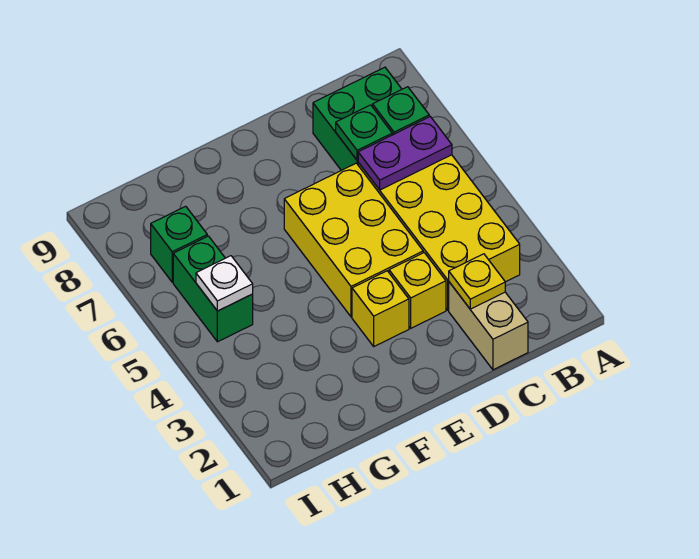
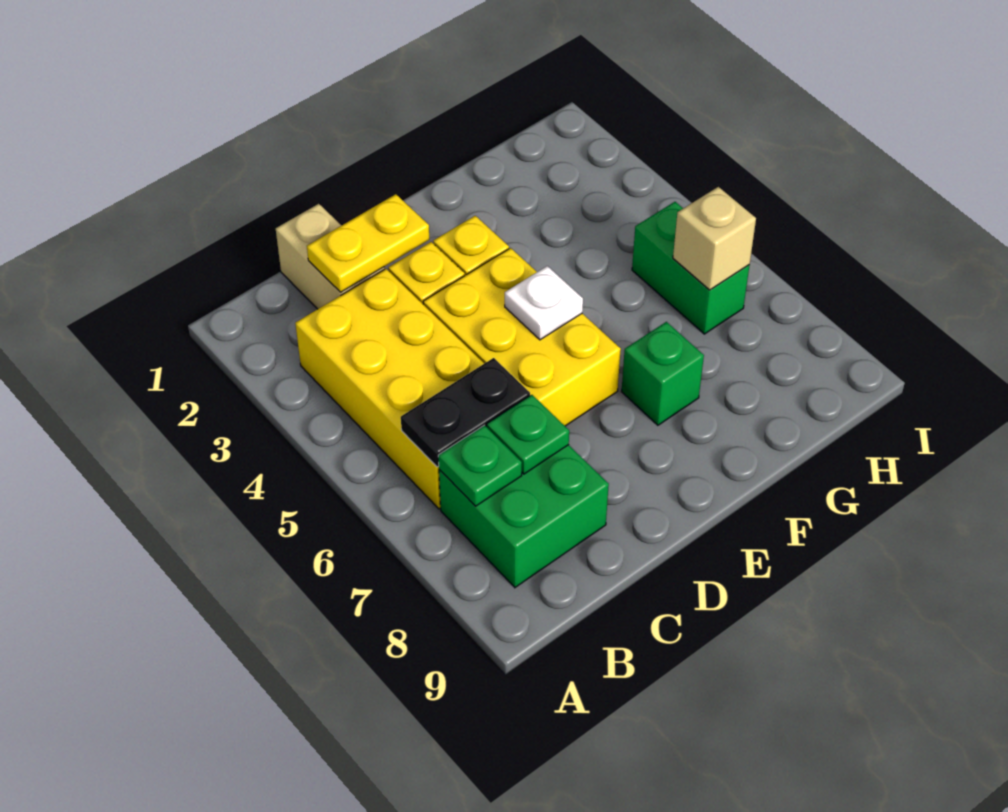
purple plate B6:C6 level 2 -> black plate B6:C6 level 2
yellow plate C2 level 2 -> yellow plate C2:D2 level 2
white plate H5 level 2 -> white plate E5 level 2
none -> tan brick H6 level 2
green brick H7 level 1 -> green brick F7 level 1

